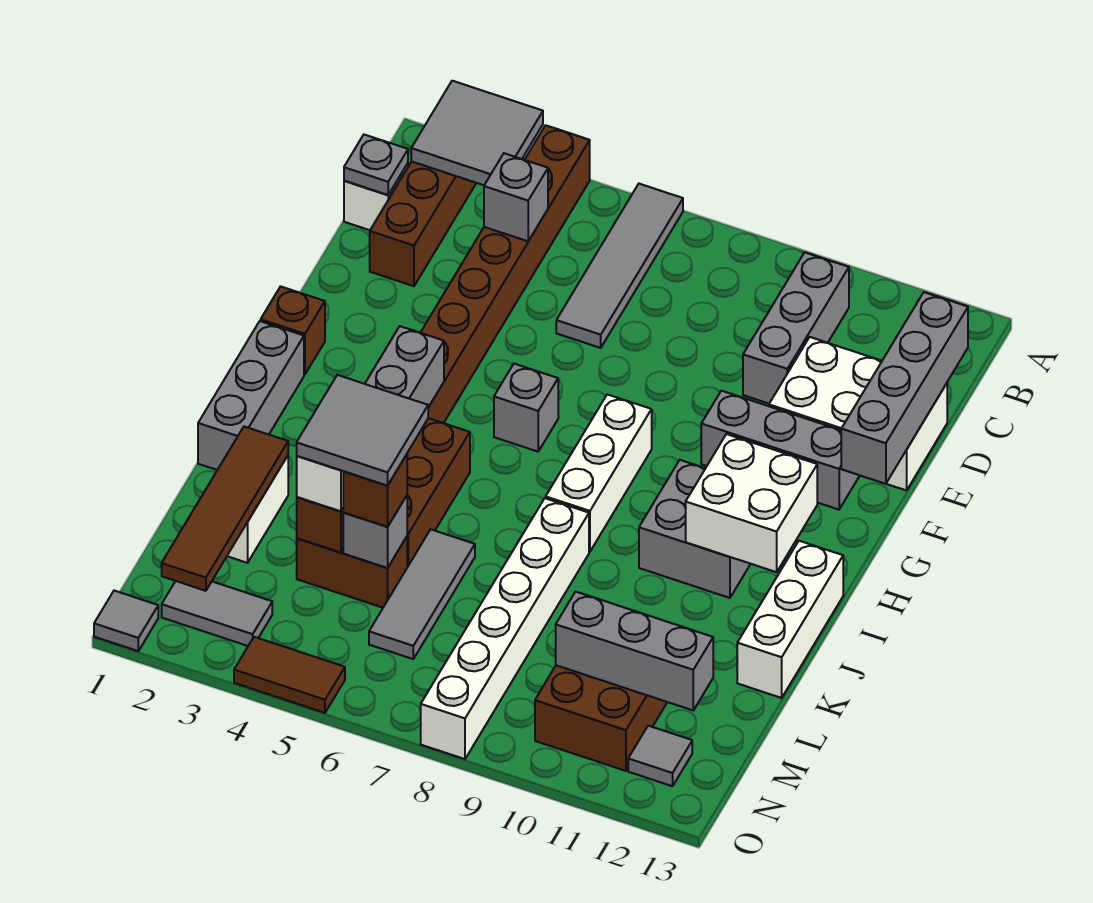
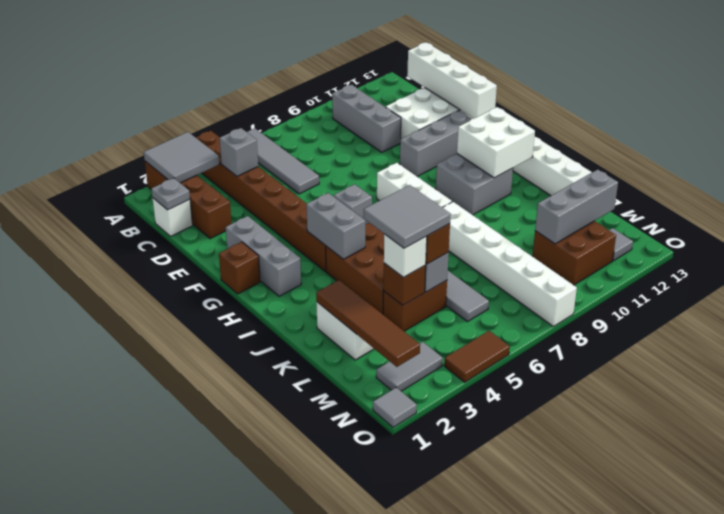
grey brick C13:F13 level 2 -> white brick C13:F13 level 2
grey brick H1:J1 level 1 -> grey brick F2:H2 level 1

